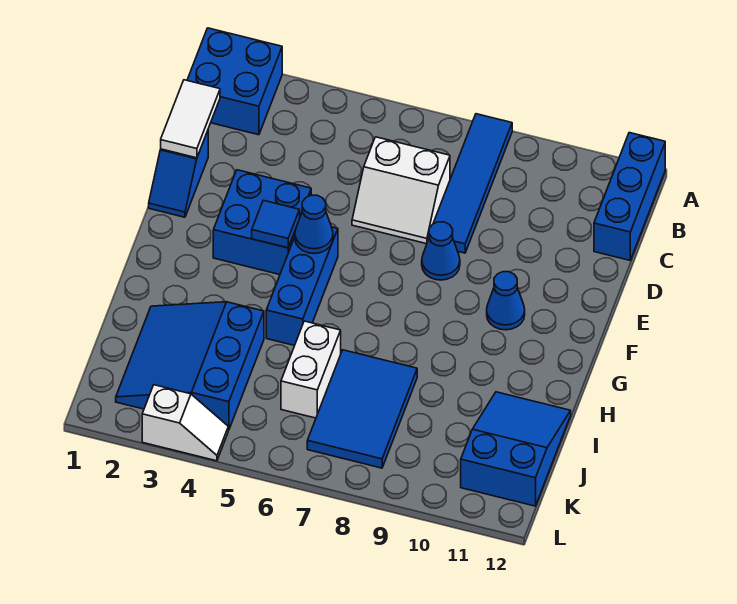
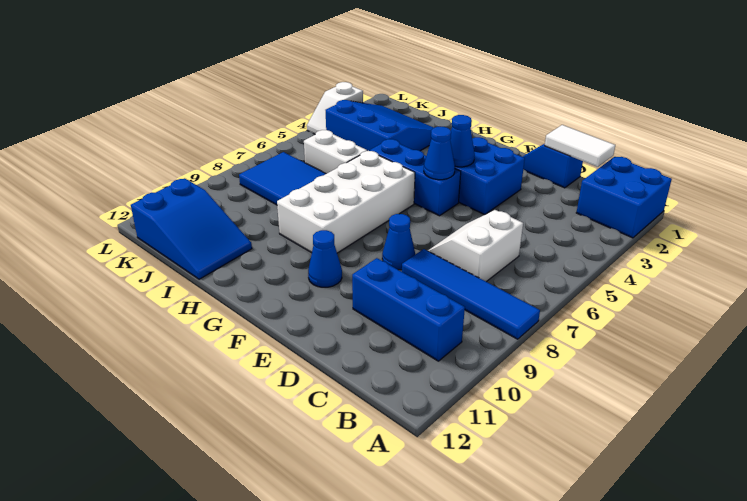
blue brick A12:C12 level 1 -> blue brick B10:D10 level 1
blue tile F4 level 2 -> blue cone F4 level 2
none -> white brick G6:H9 level 1

